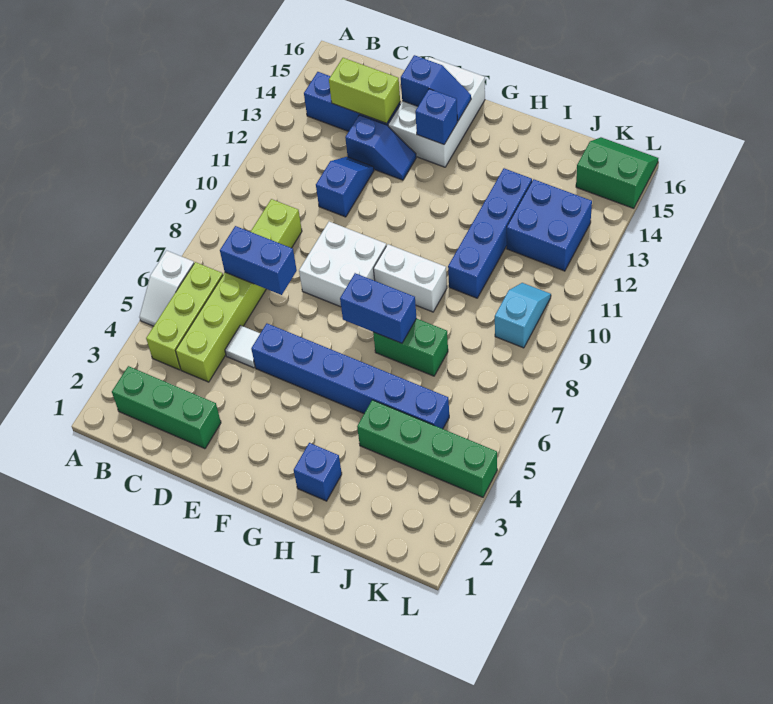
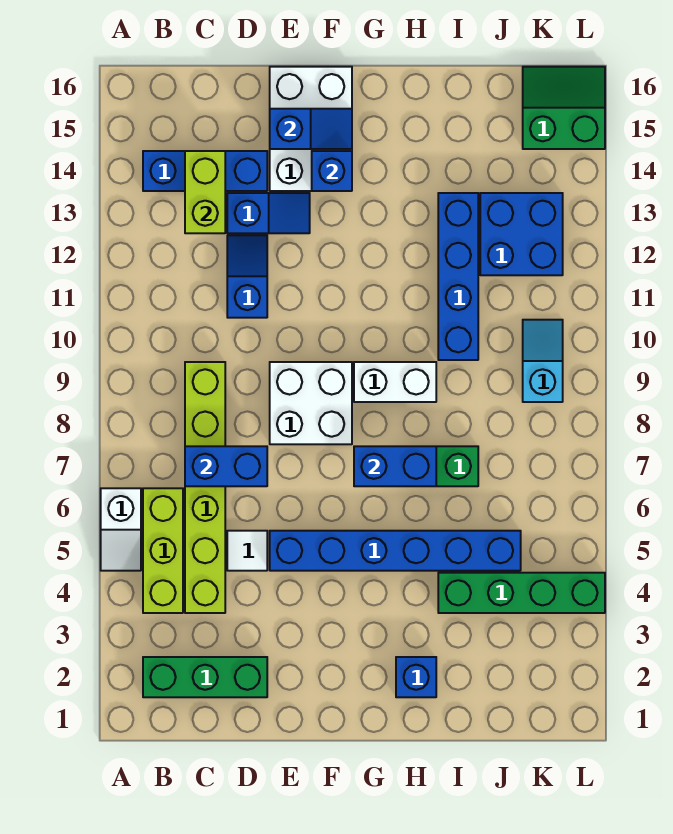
lime brick C14:D14 level 2 -> lime brick C13:C14 level 2

